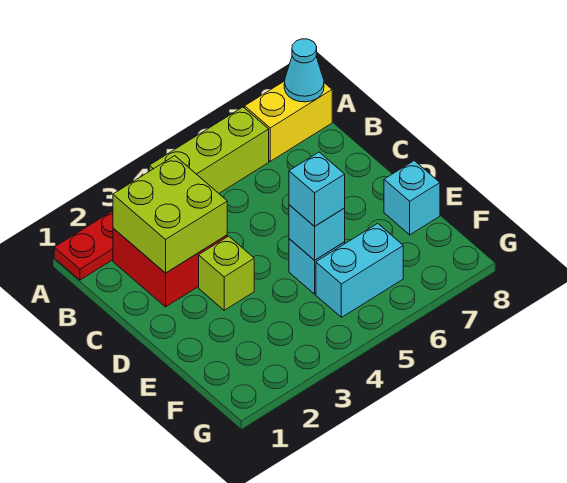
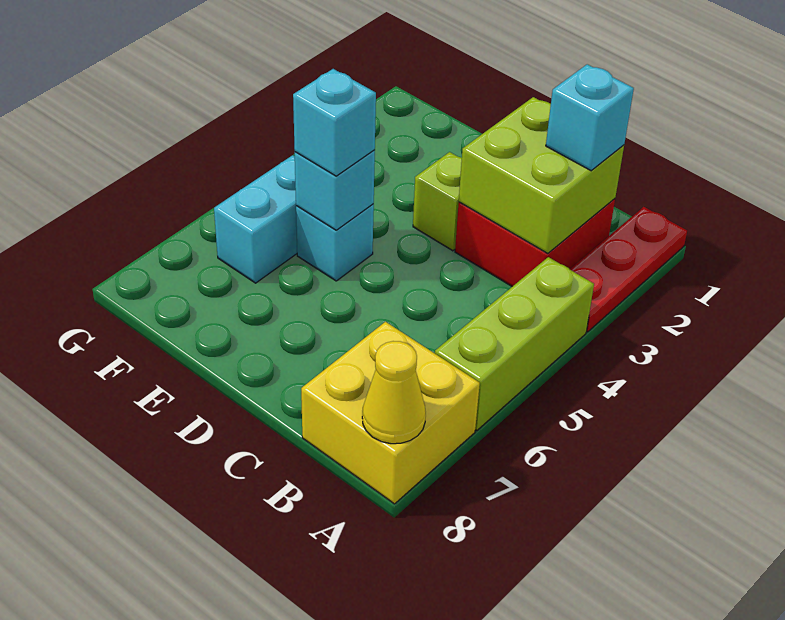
yellow brick A7:A8 level 1 -> yellow brick A7:B8 level 1
cyan cone A8 level 2 -> yellow cone A8 level 2
cyan brick E8 level 1 -> cyan brick B2 level 3

